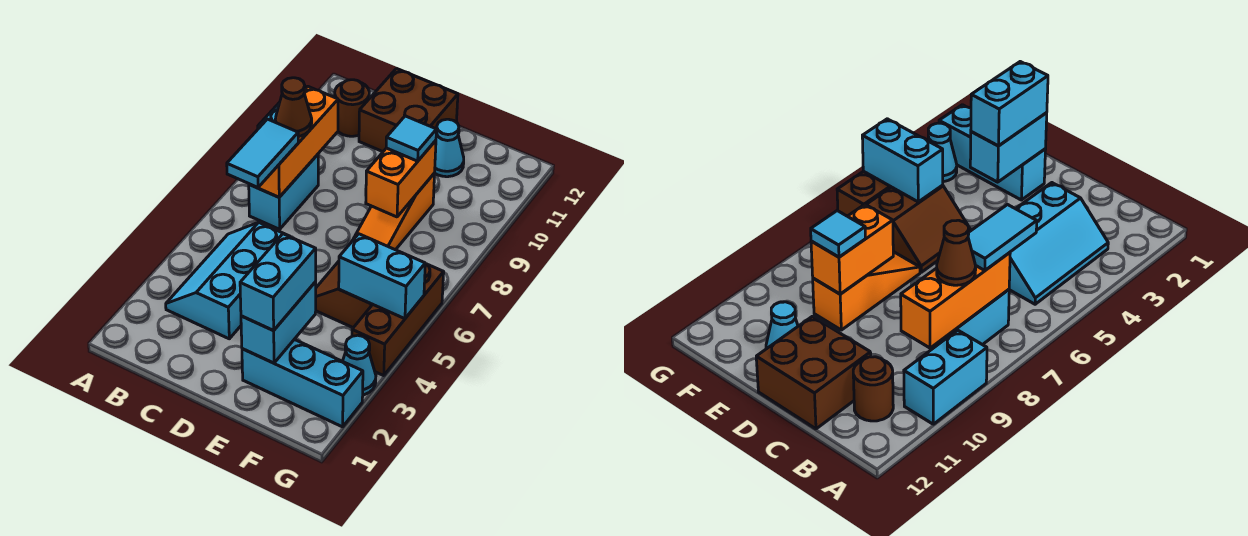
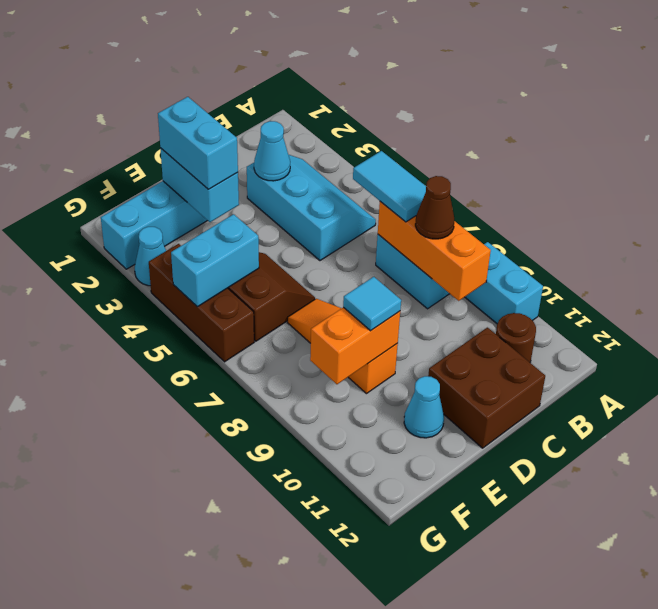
none -> cyan cone C3 level 2
orange brick E8:E9 level 2 -> orange brick E9:F9 level 2

